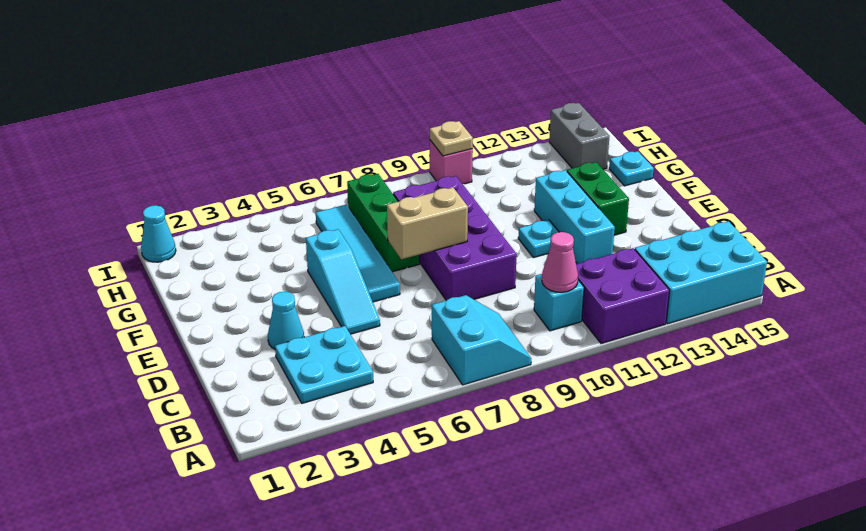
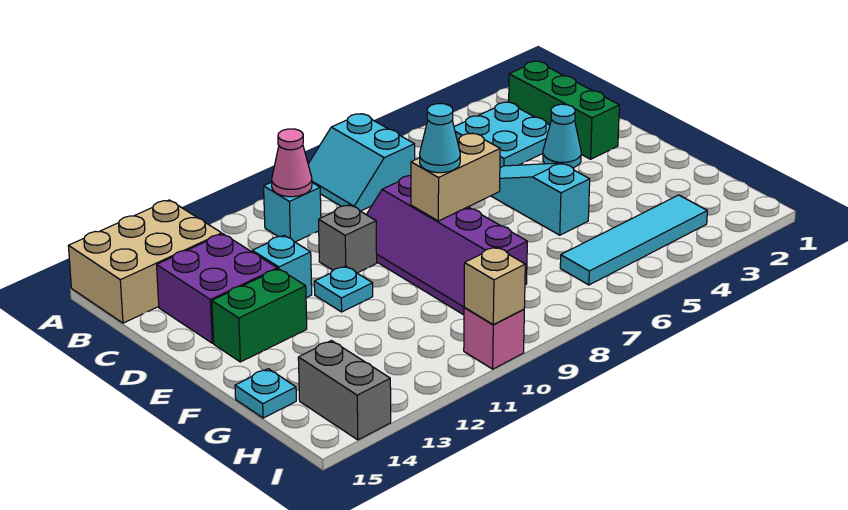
purple brick A11:B12 level 1 -> purple brick C13:D14 level 1
cyan brick A13:B15 level 1 -> tan brick A13:B15 level 1
purple brick D8:G9 level 1 -> purple slope D8:G9 level 1 top 8
none -> grey brick D10 level 1
cyan brick D12:F12 level 1 -> cyan brick D12 level 1
cyan tile E6:H6 level 1 -> cyan tile H3:H6 level 1
green brick E13:F13 level 1 -> green brick E13:E14 level 1
green brick F7:H7 level 1 -> green brick B2:D2 level 1
cyan cone I1 level 1 -> cyan cone E8 level 3
tan plate I10 level 2 -> tan brick I10 level 2

